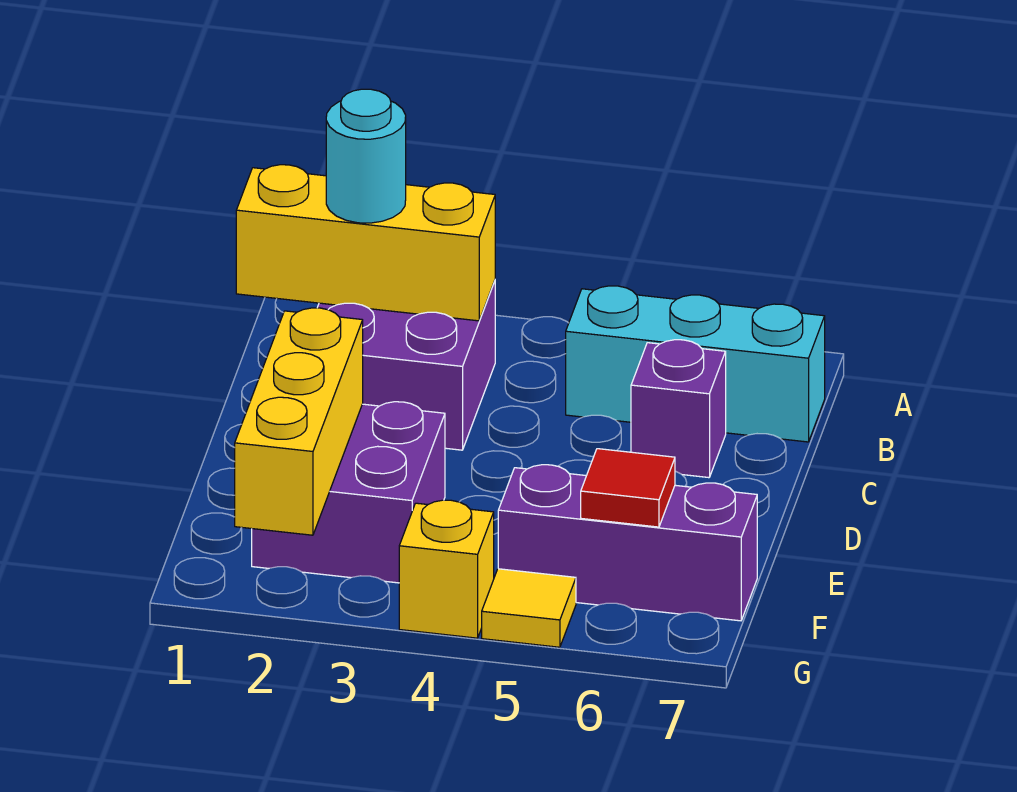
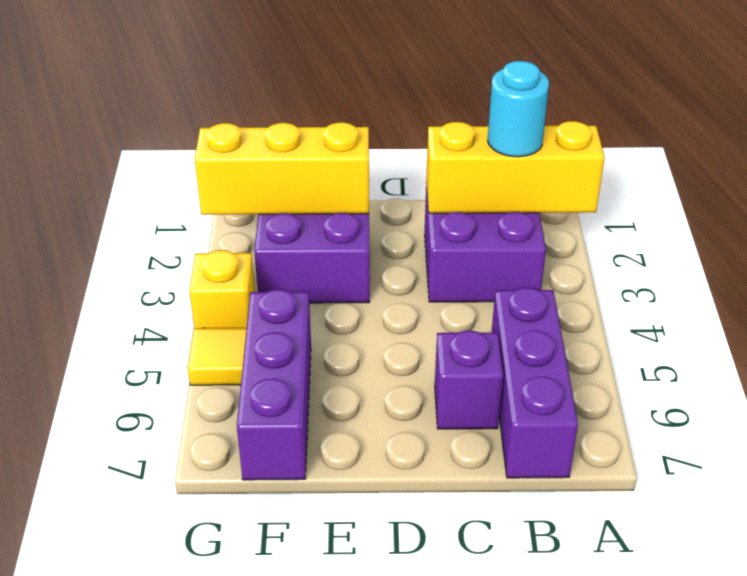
yellow brick B1:B3 level 2 -> yellow brick A2:C2 level 2
cyan brick B5:B7 level 1 -> purple brick B5:B7 level 1
red tile F6 level 2 -> none

